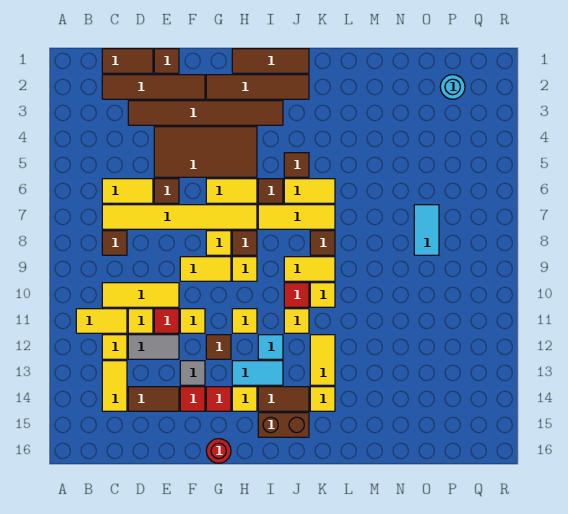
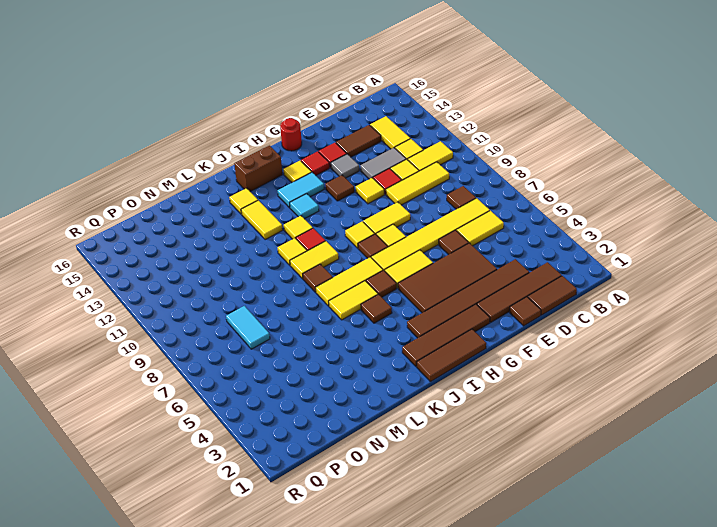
yellow tile H11 level 1 -> none
brown tile I14:J14 level 1 -> none
cyan round brick P2 level 1 -> none

